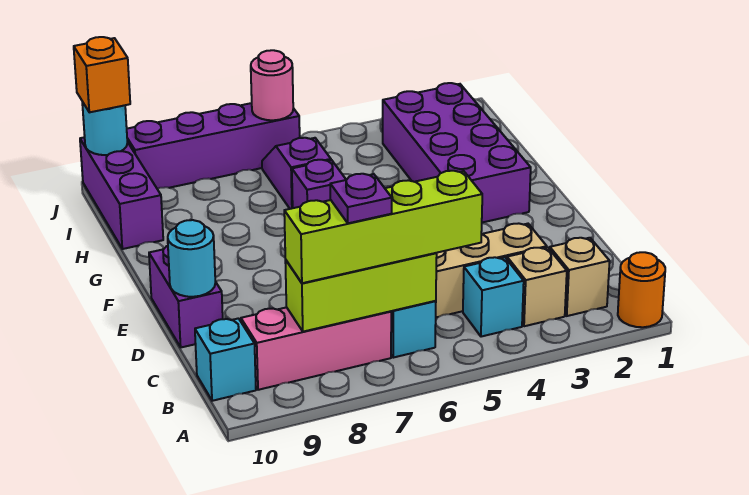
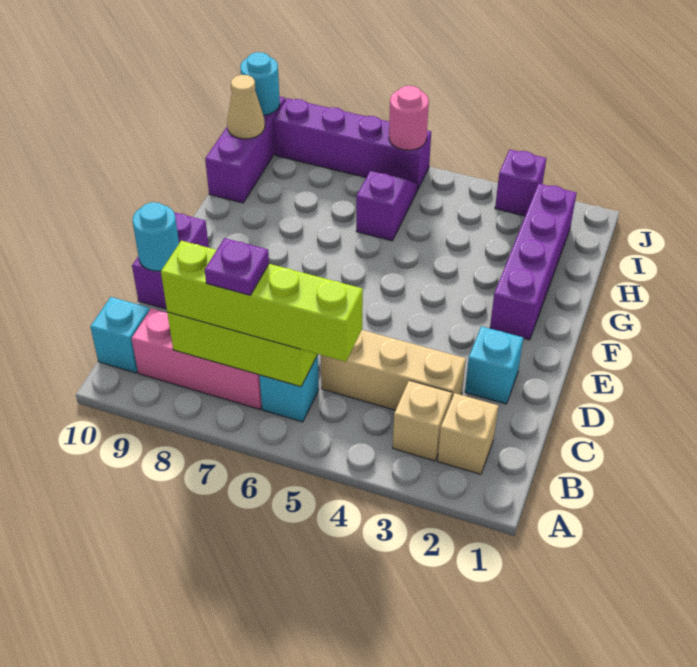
orange round brick A1 level 1 -> none
cyan brick B4 level 1 -> cyan brick D2 level 1
purple brick F2:I3 level 1 -> purple brick F2:I2 level 1
purple brick G6 level 1 -> purple brick J3 level 1
none -> tan cone I10 level 2
orange brick J10 level 3 -> none

